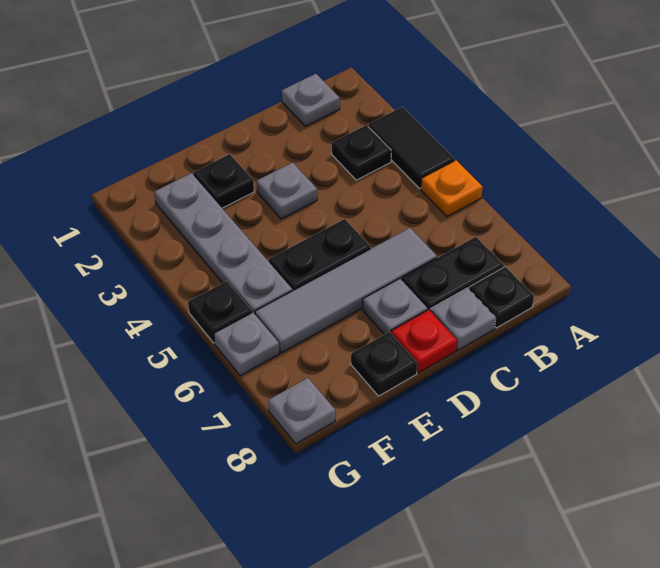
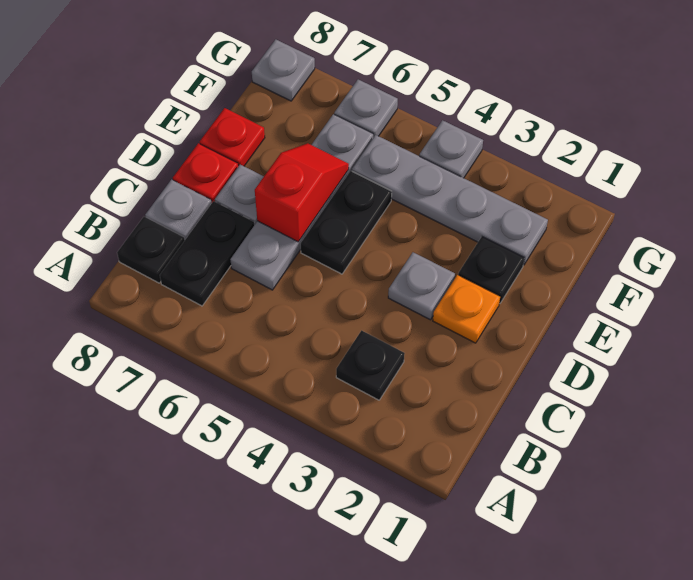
black tile A3:A4 level 1 -> none
orange plate A5 level 1 -> orange plate D2 level 1
grey plate B1 level 1 -> grey plate G4 level 1
grey tile C6:F6 level 1 -> grey plate C6:F6 level 1
none -> red slope D6:E6 level 2 top D
black plate E8 level 1 -> red plate E8 level 1
black plate G5 level 1 -> none

